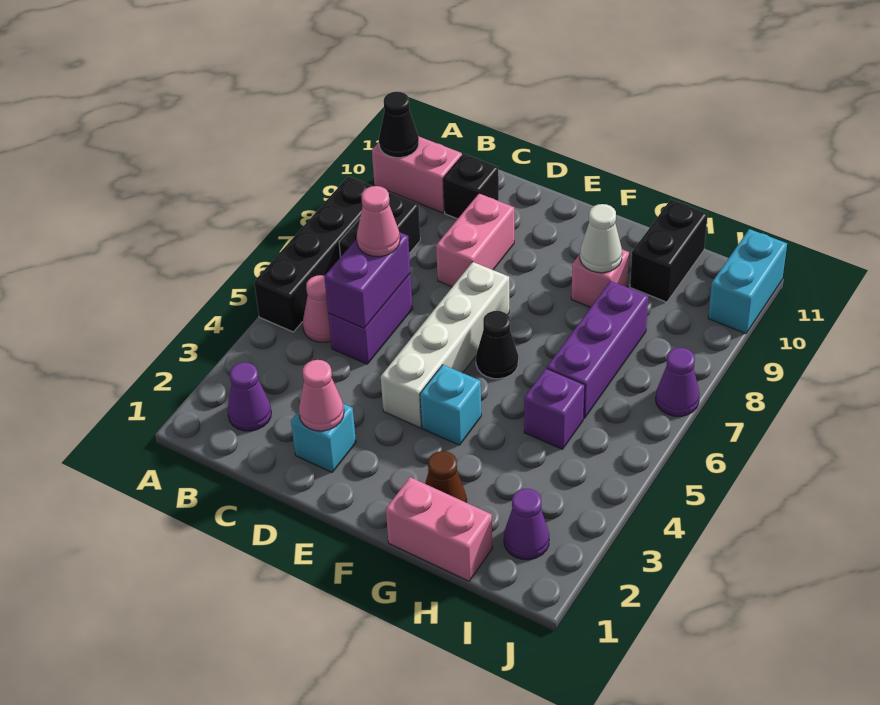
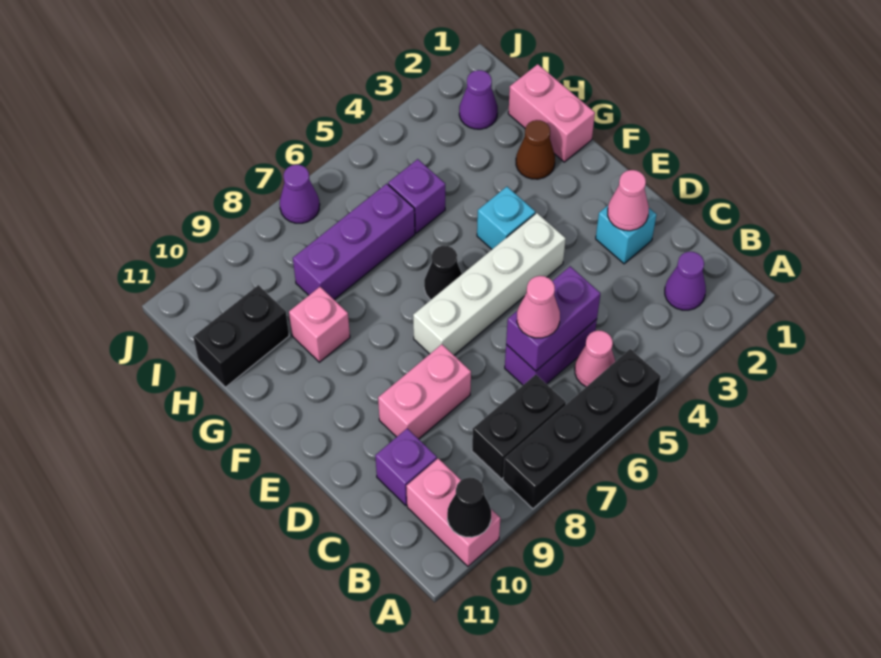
black brick C10 level 1 -> purple brick C10 level 1
white cone G9 level 2 -> none
cyan brick J10:J11 level 1 -> none

